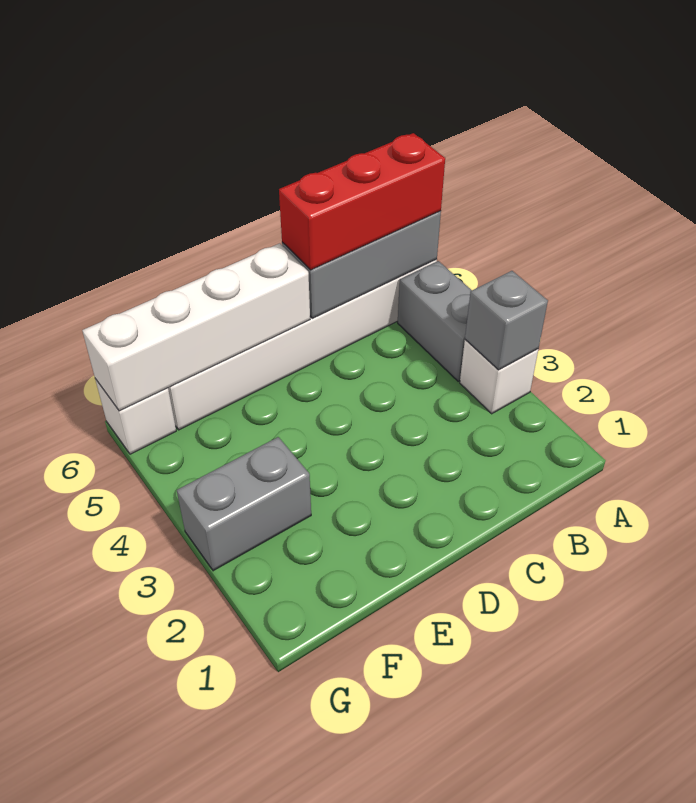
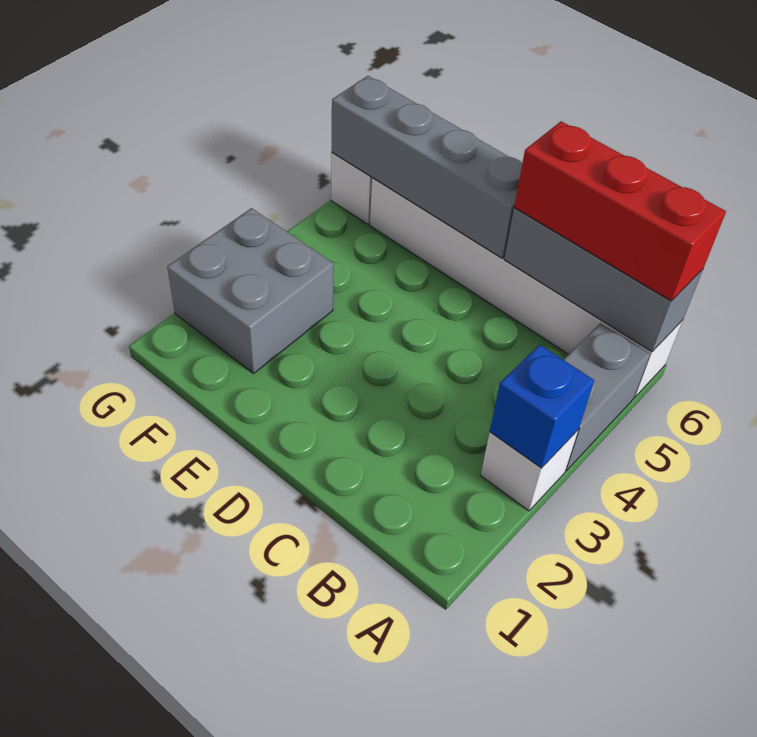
grey brick A3 level 2 -> blue brick A3 level 2
white brick D6:G6 level 2 -> grey brick D6:G6 level 2
grey brick F3:G3 level 1 -> grey brick F2:G3 level 1

